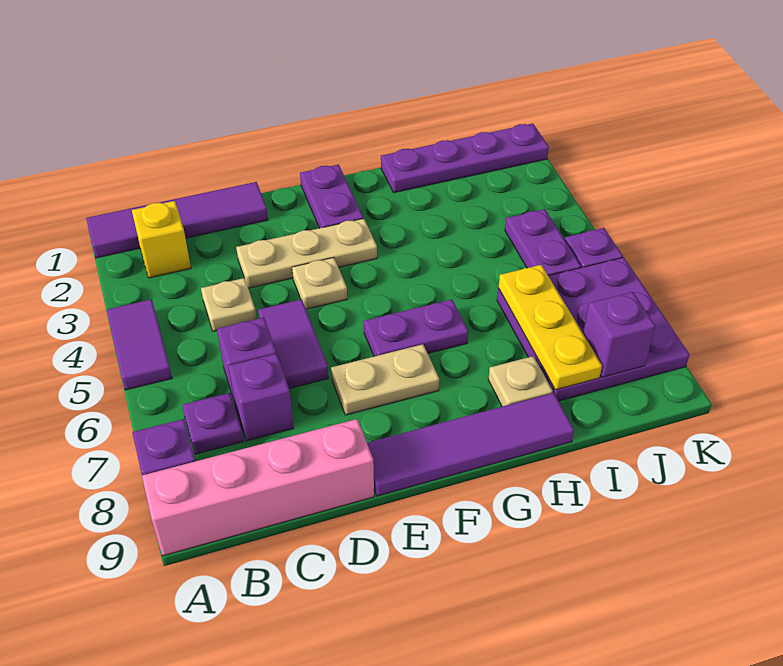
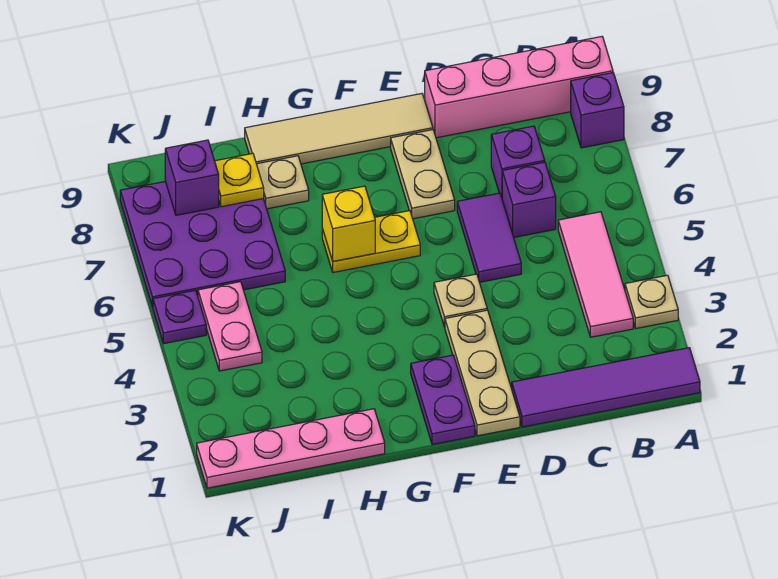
purple tile A4:A5 level 1 -> none
yellow brick B2 level 1 -> yellow brick G6 level 2
none -> pink tile B3:B5 level 1
purple plate B7 level 1 -> none
tan plate C4 level 1 -> tan plate A3 level 1
tan plate D3:F3 level 1 -> tan plate E1:E3 level 1
tan plate E7:F7 level 1 -> tan plate E7:E8 level 1
purple tile E9:H9 level 1 -> tan tile E9:H9 level 1
purple plate F6:G6 level 1 -> yellow plate F6:G6 level 1
purple plate H1:K1 level 1 -> pink plate H1:K1 level 1
yellow plate I6:I8 level 2 -> yellow plate I8 level 2
purple plate J4:J5 level 1 -> pink plate J4:J5 level 1

